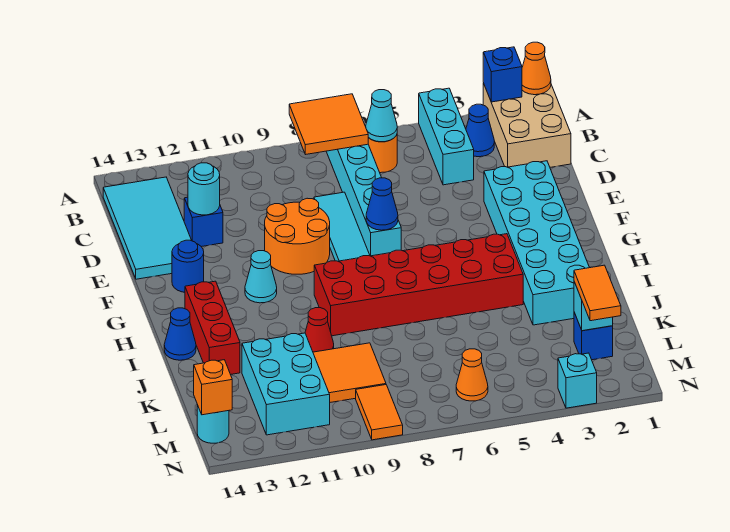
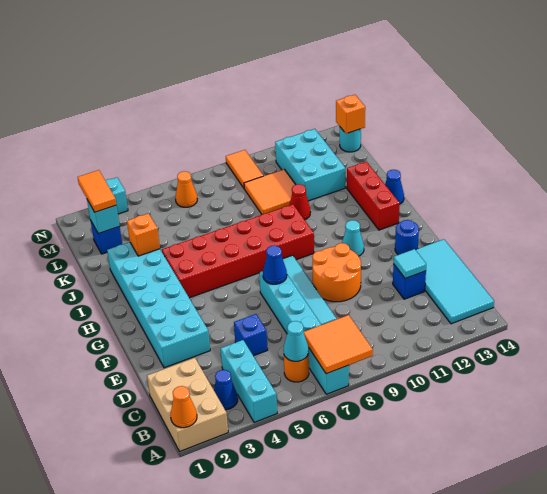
blue brick A2 level 2 -> blue brick D5 level 1
cyan round brick D12 level 2 -> cyan tile D12 level 2
none -> orange brick J3 level 2

